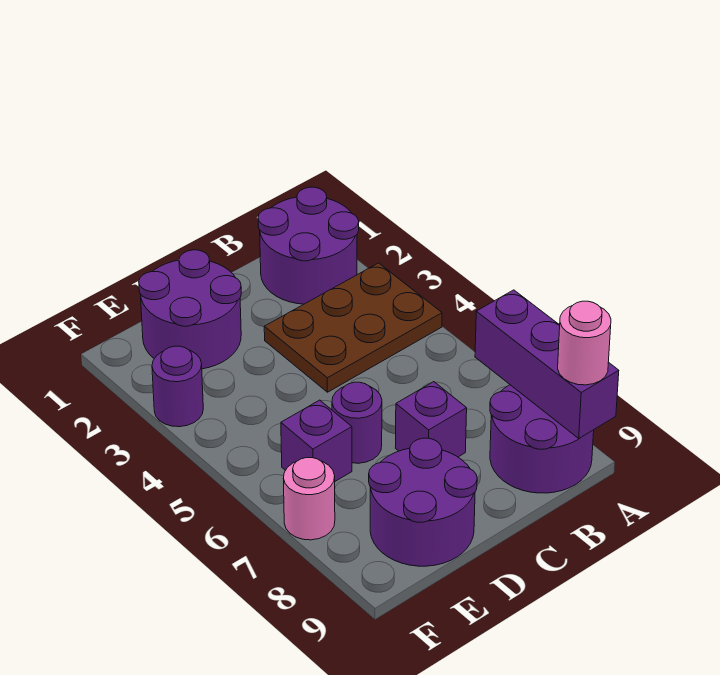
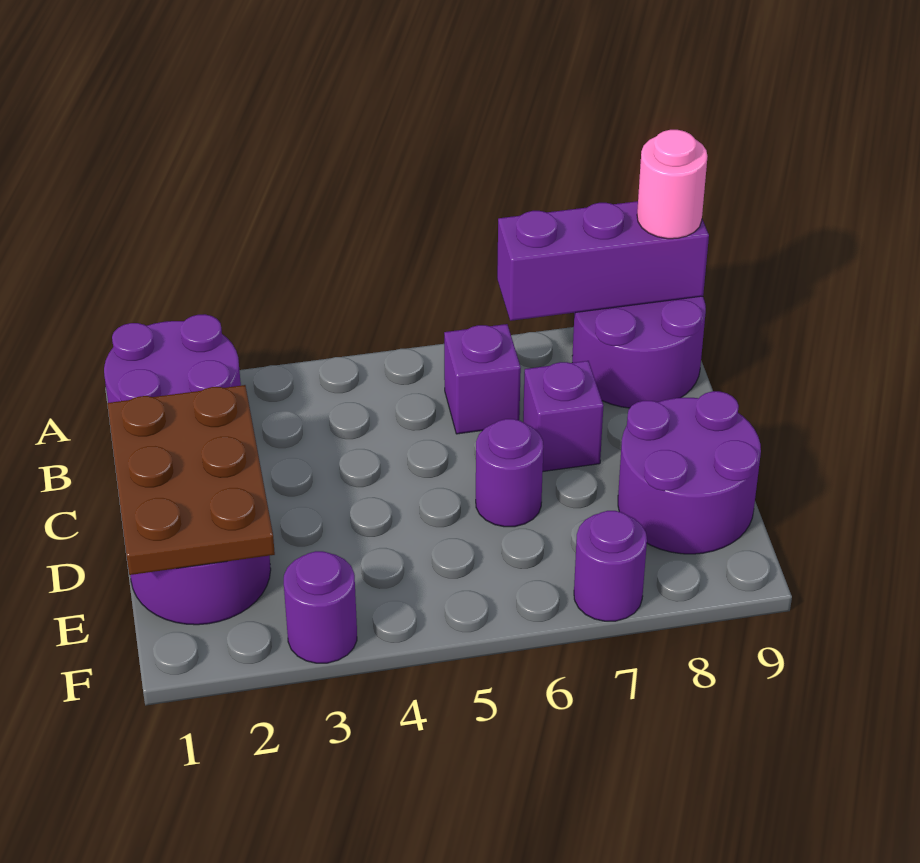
brown plate A3:C4 level 1 -> brown plate C1:E2 level 2
purple brick E6 level 1 -> purple brick B6 level 1
pink round brick F7 level 1 -> purple round brick F7 level 1

